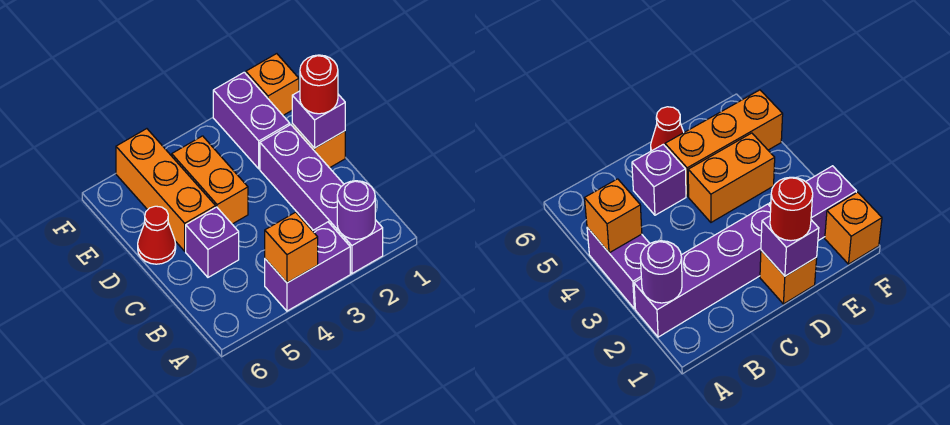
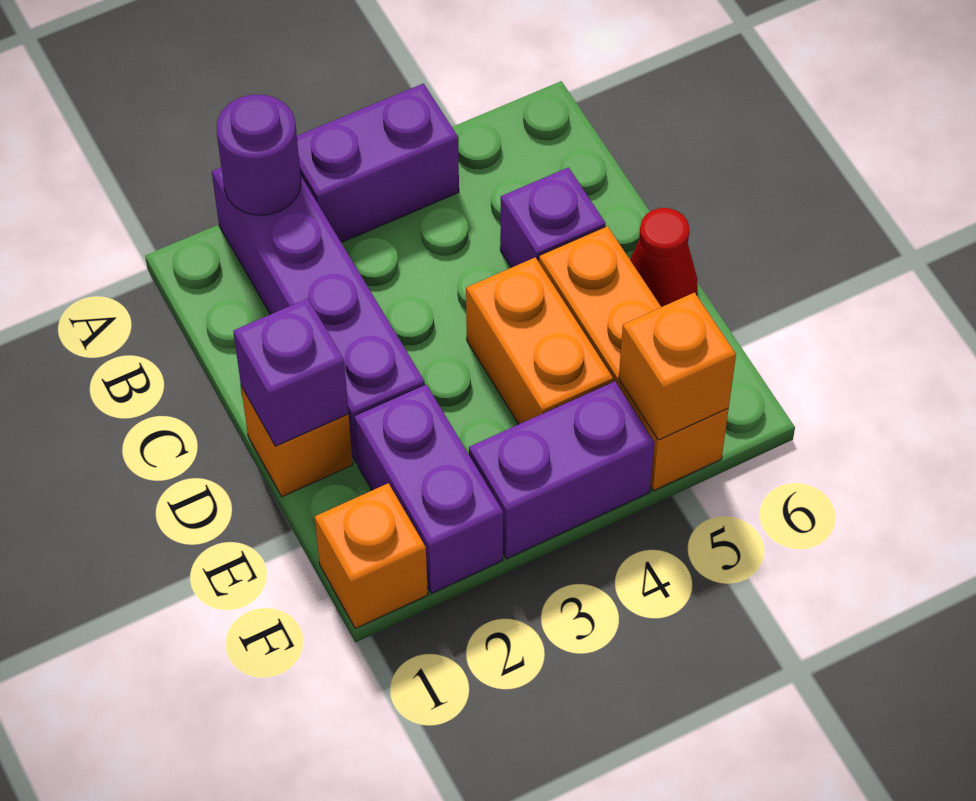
orange brick A4 level 2 -> orange brick F5 level 2
red round brick D1 level 3 -> none
none -> purple brick F3:F4 level 1

